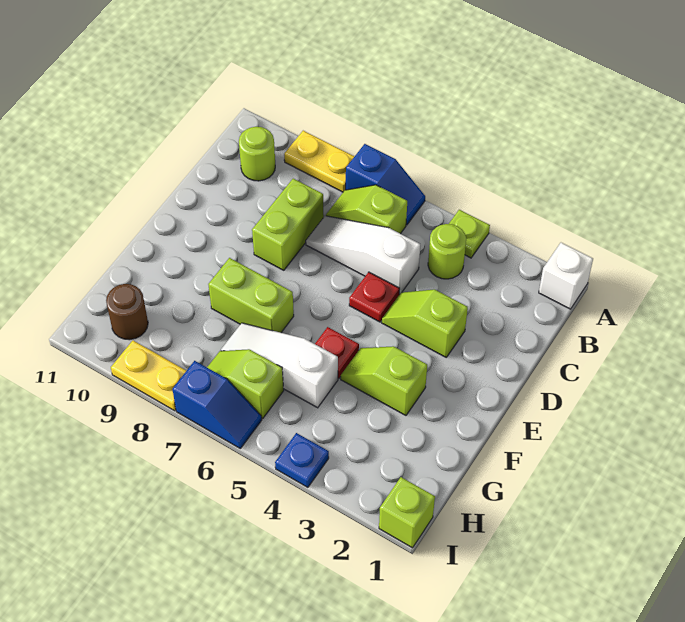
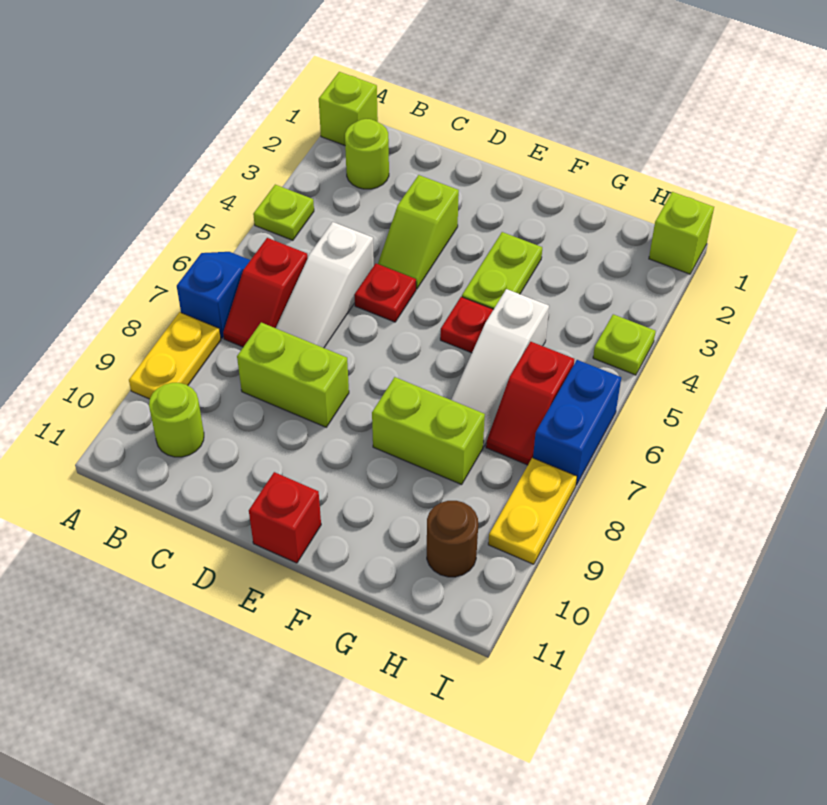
white brick A1 level 1 -> lime brick A1 level 1
lime round brick B4 level 1 -> lime round brick B2 level 1
lime slope B6:B7 level 1 top 6 -> red slope B6:B7 level 1 top 6
none -> red brick E11 level 1
lime slope F3:F4 level 1 top 3 -> lime plate F3:F4 level 1
lime brick F7:F8 level 1 -> lime brick F8:G8 level 1
lime slope H6:H7 level 1 top 6 -> red slope H6:H7 level 1 top 6
blue plate I4 level 1 -> lime plate I4 level 1
blue slope I6:I7 level 1 top 7 -> blue brick I6:I7 level 1

